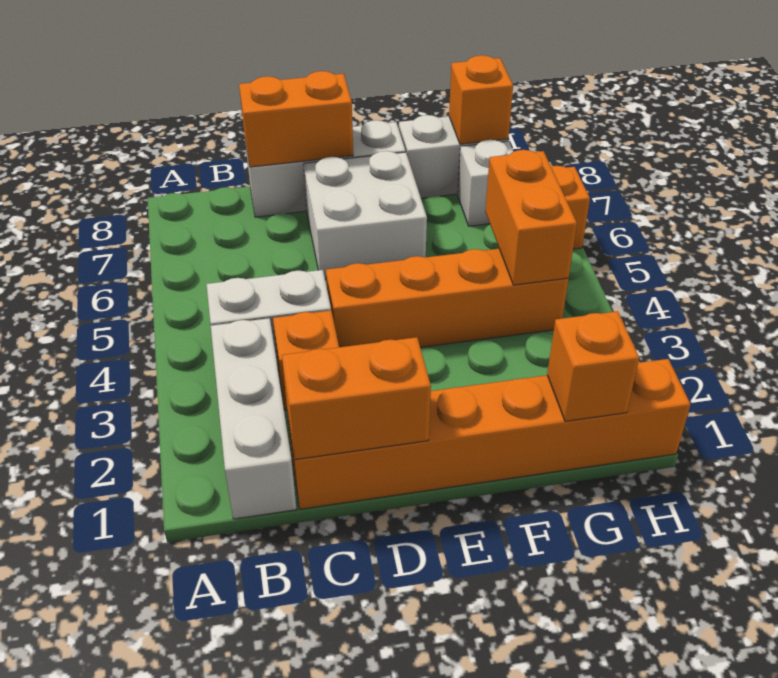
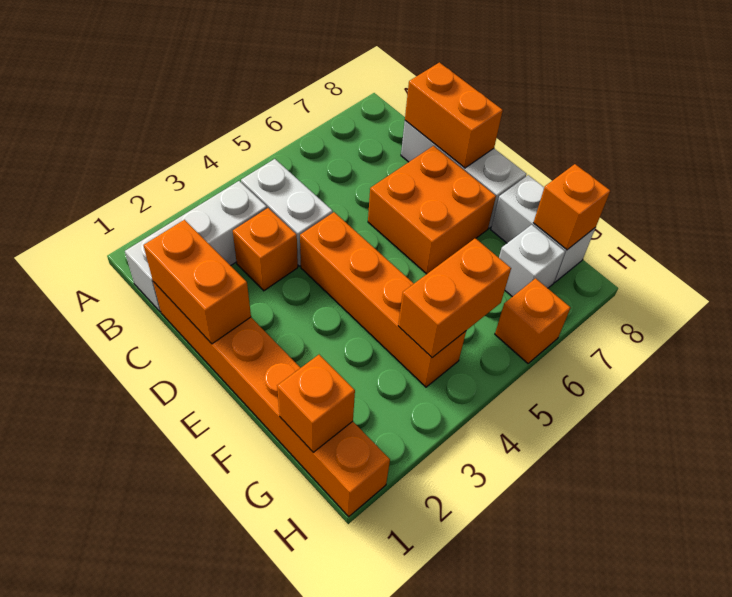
white brick D6:E7 level 1 -> orange brick D6:E7 level 1

